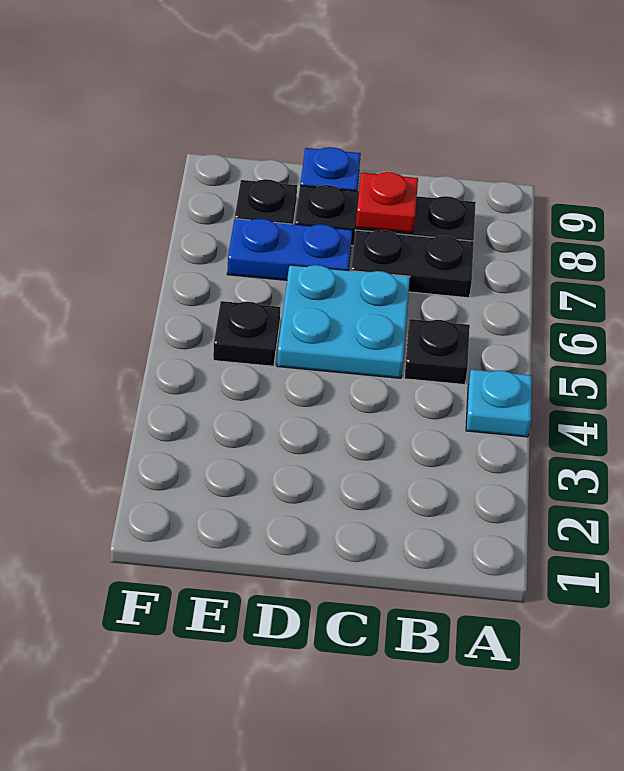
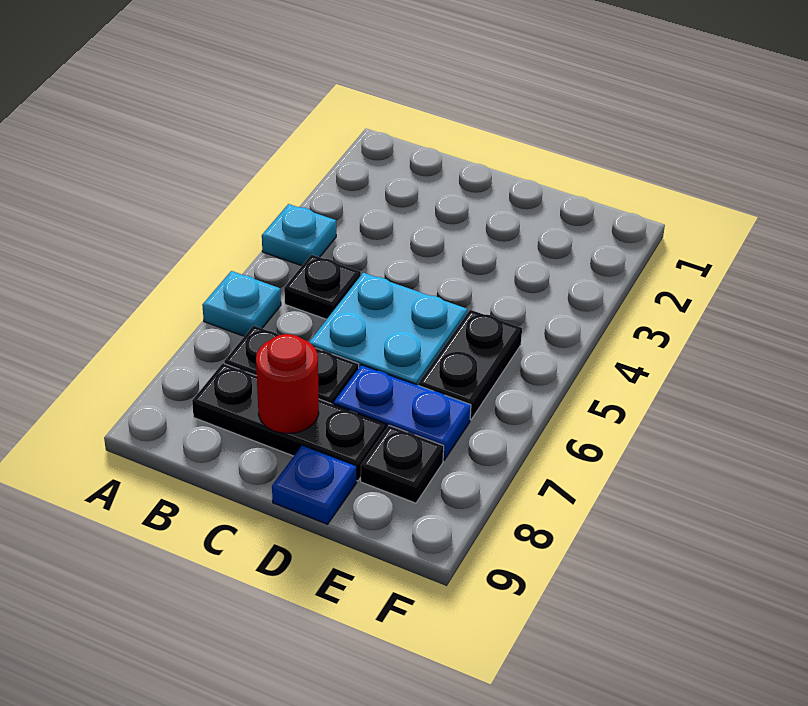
none -> cyan plate A6 level 1
red plate C8 level 2 -> red round brick C8 level 2
black plate E5 level 1 -> black plate E5:E6 level 1

